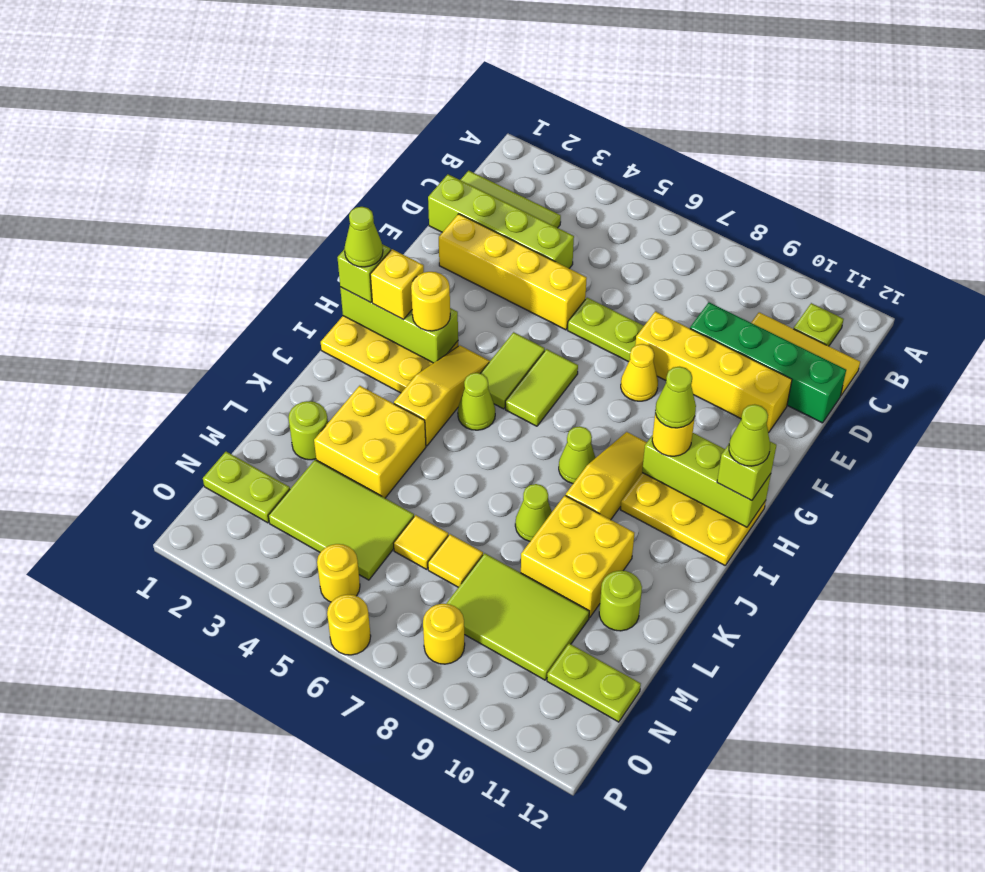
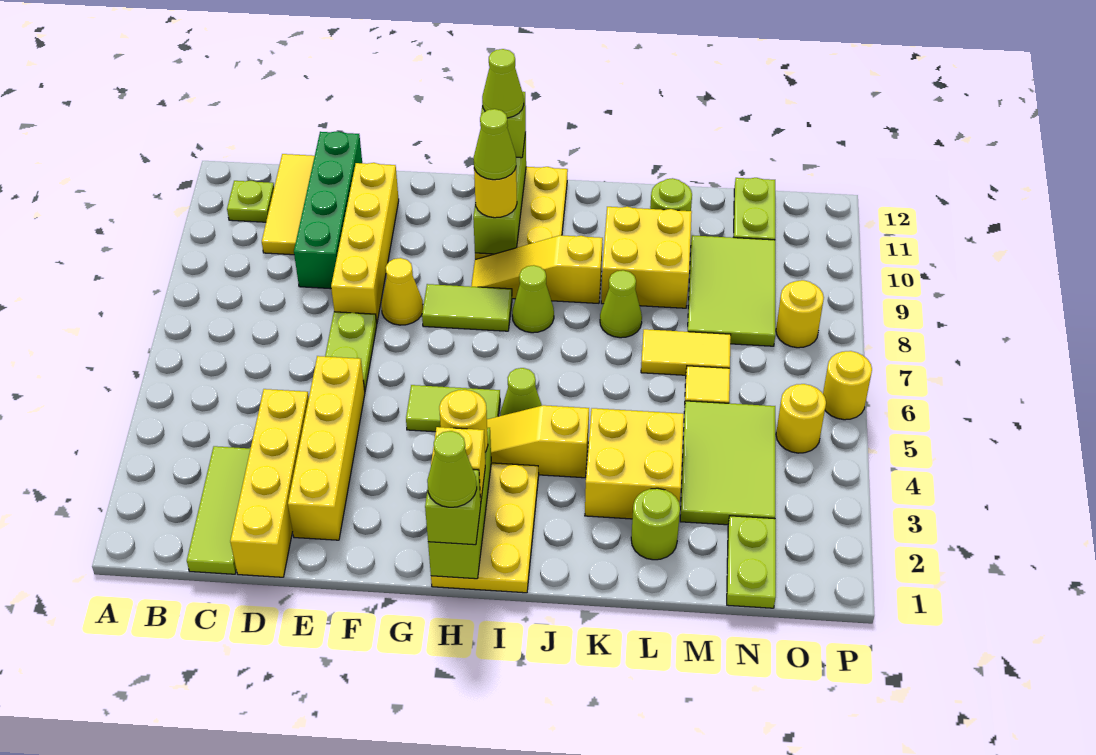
lime brick D1:D4 level 1 -> yellow brick D1:D4 level 1
lime tile G6:H6 level 1 -> lime tile G8:H8 level 1
yellow tile M7 level 1 -> yellow tile L7:M7 level 1

